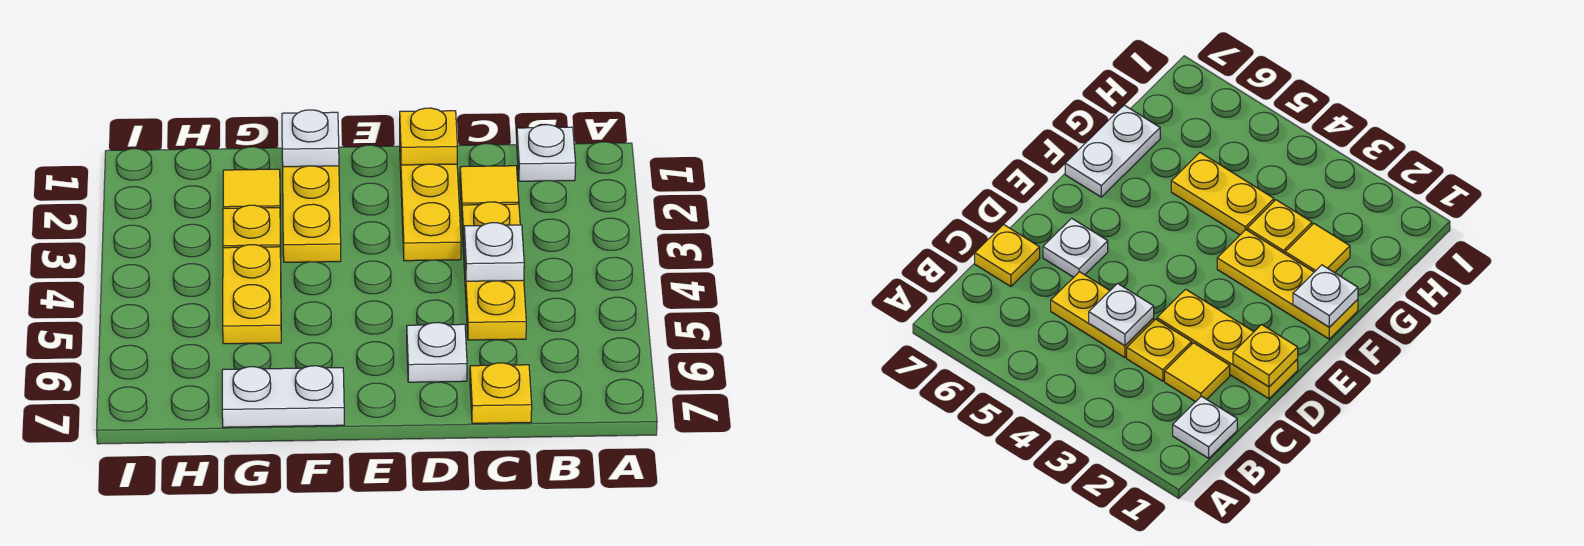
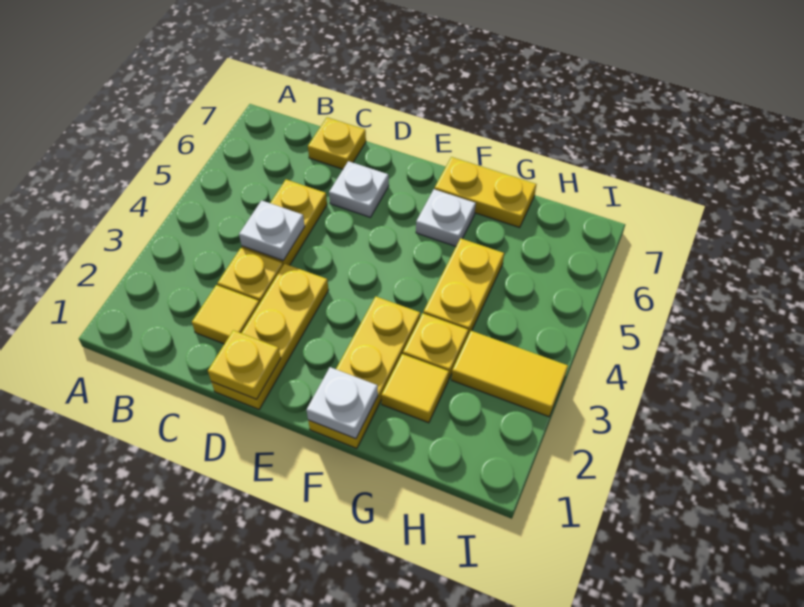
white plate B1 level 1 -> white plate F6 level 1
white plate F7:G7 level 1 -> yellow plate F7:G7 level 1
none -> yellow tile H3:I3 level 1

